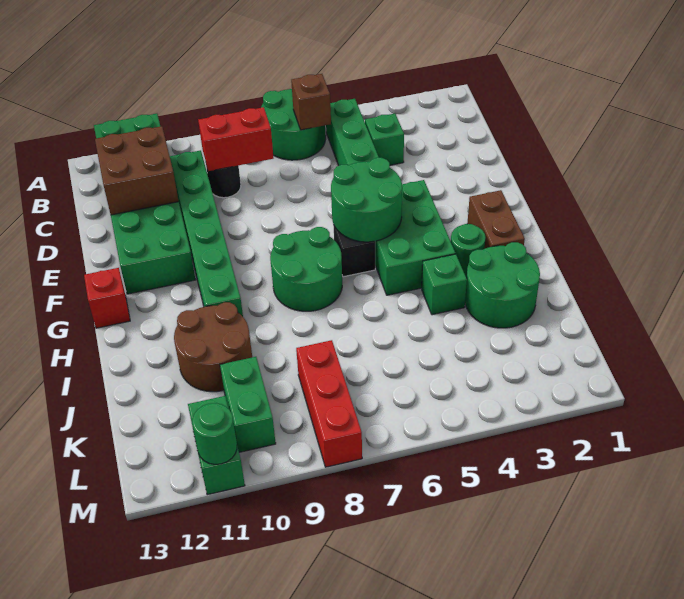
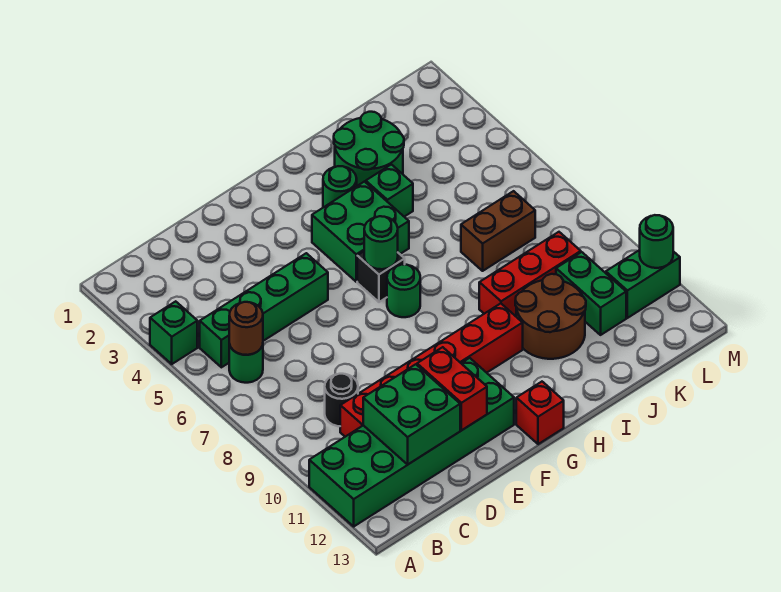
green round brick A6:B7 level 1 -> green round brick B6 level 1
brown brick B6 level 2 -> brown round brick B6 level 2
green brick C4 level 1 -> green brick A4 level 1
red brick C8:C9 level 2 -> red brick E11:E12 level 2
green brick C10:H10 level 1 -> red brick C10:H10 level 1
brown brick C11:D12 level 2 -> green brick C11:D12 level 2
green brick F4:H5 level 1 -> green brick G4:H5 level 1
green round brick F5:G6 level 2 -> green round brick G6 level 2
brown brick G2:H2 level 1 -> brown brick J7:K7 level 1
green round brick G7:H8 level 1 -> green round brick G7 level 1
red brick K8:M8 level 1 -> red brick I9:K9 level 1
green brick K10:L10 level 1 -> green brick K10:K11 level 1

